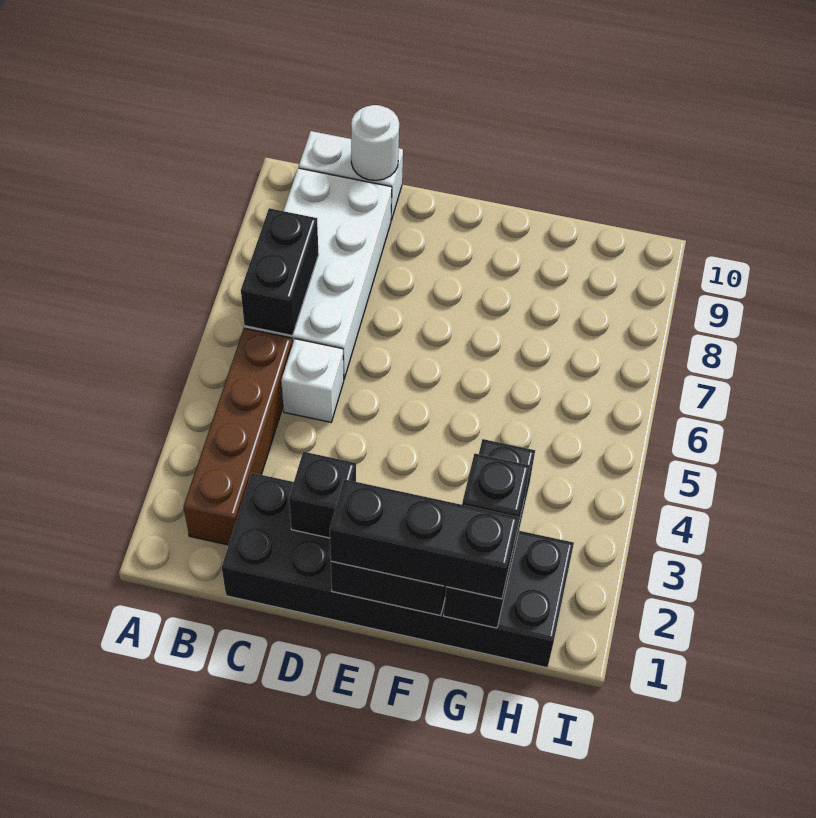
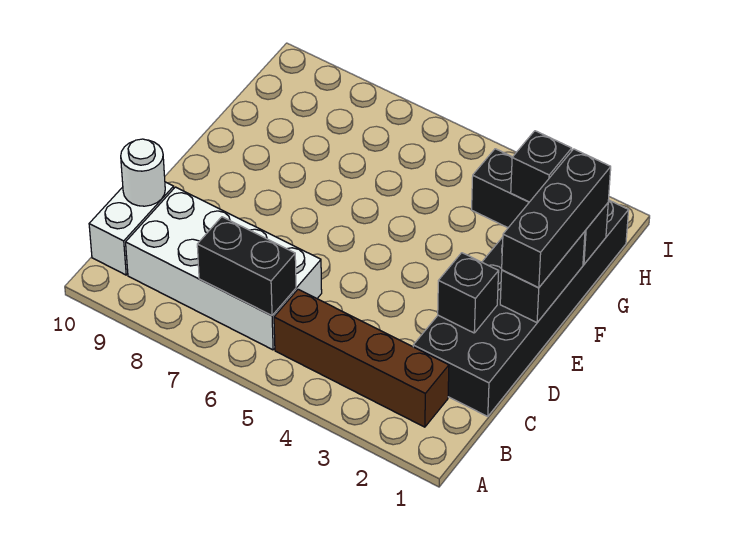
white brick C5 level 1 -> none

